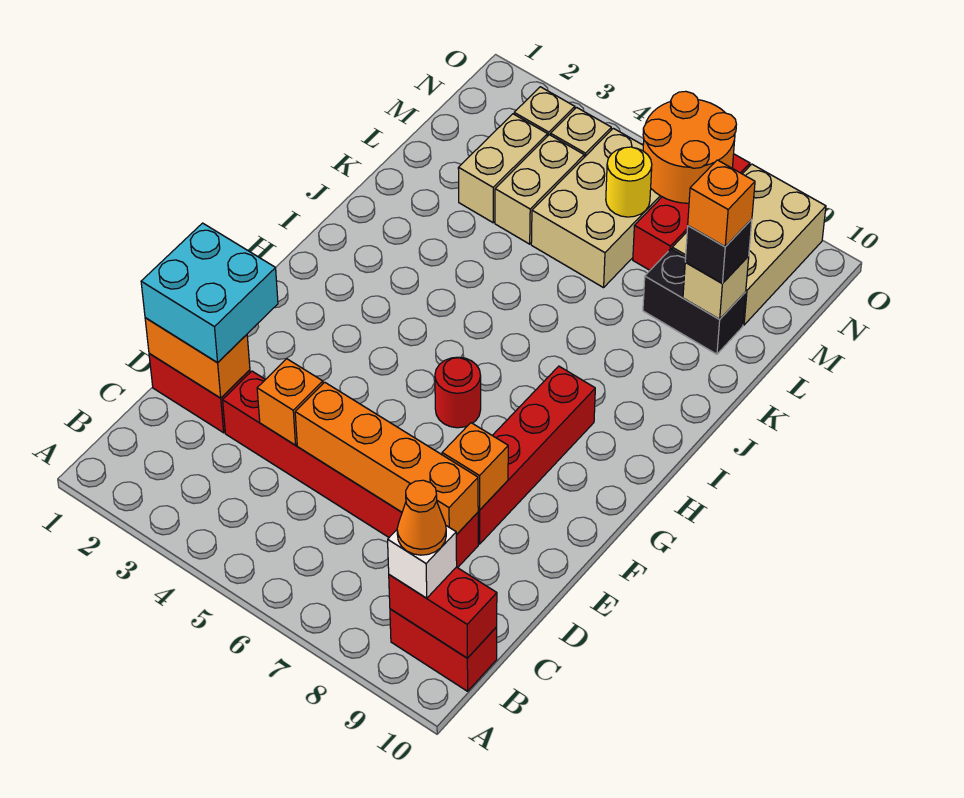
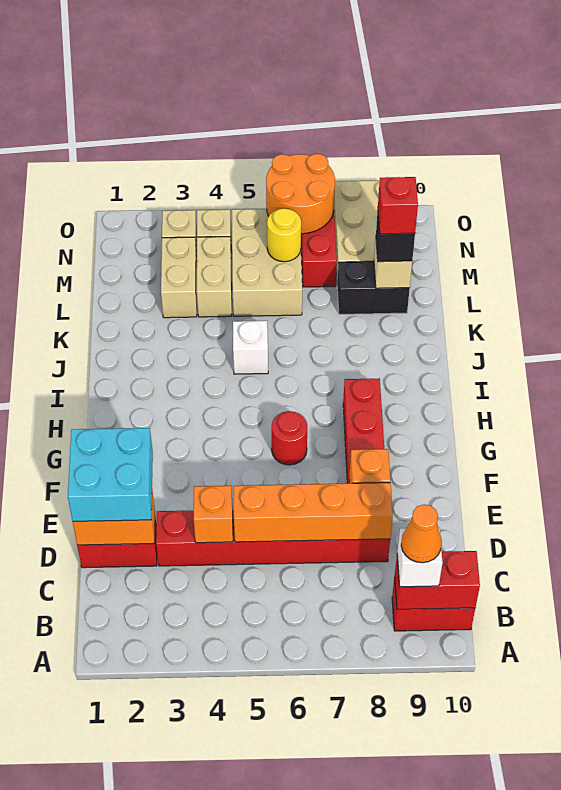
none -> white brick J5 level 1
orange brick L9 level 4 -> red brick L9 level 4

